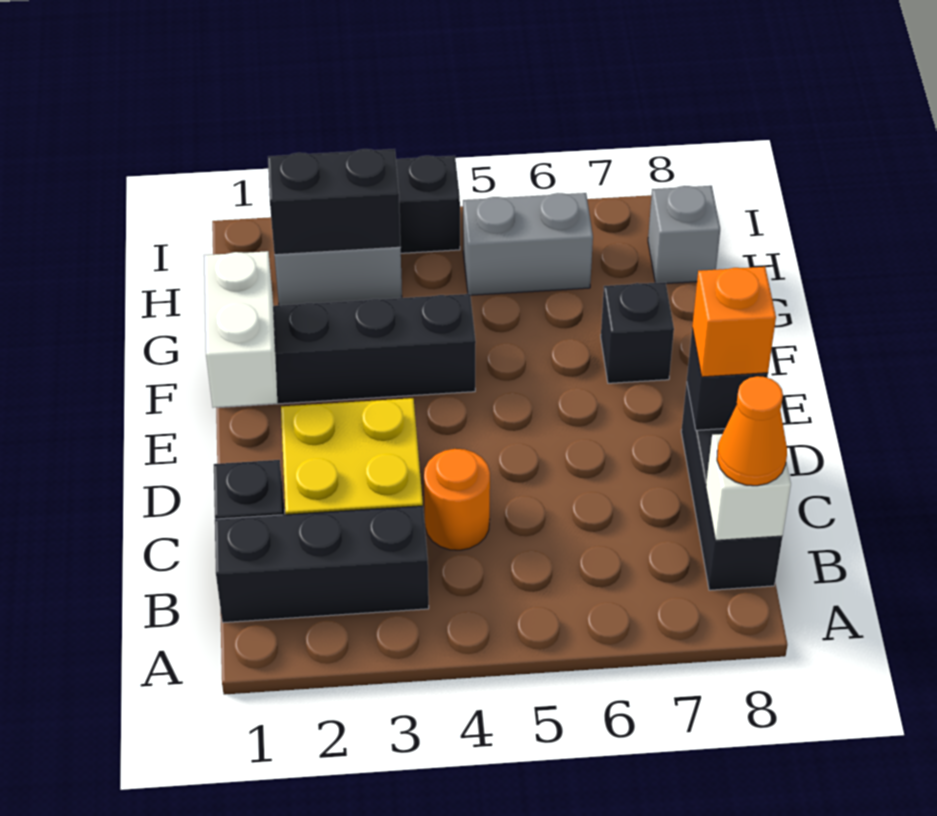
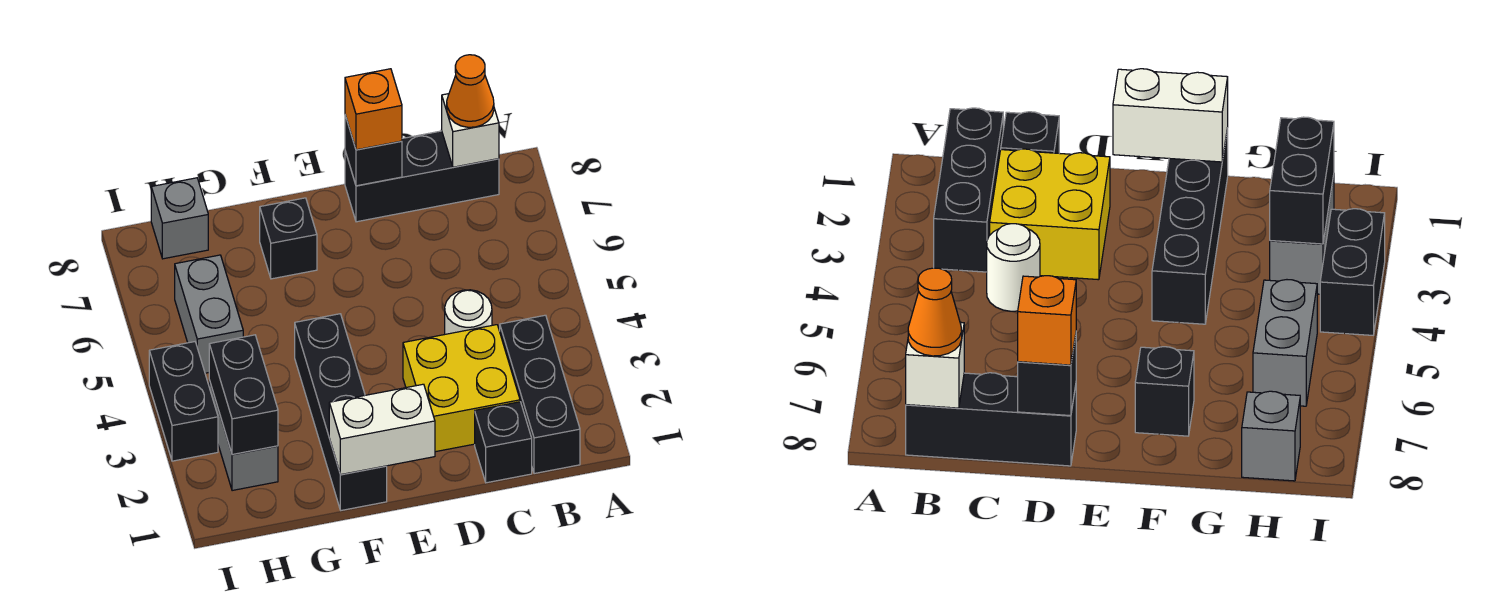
orange round brick C4 level 1 -> white round brick C4 level 1

